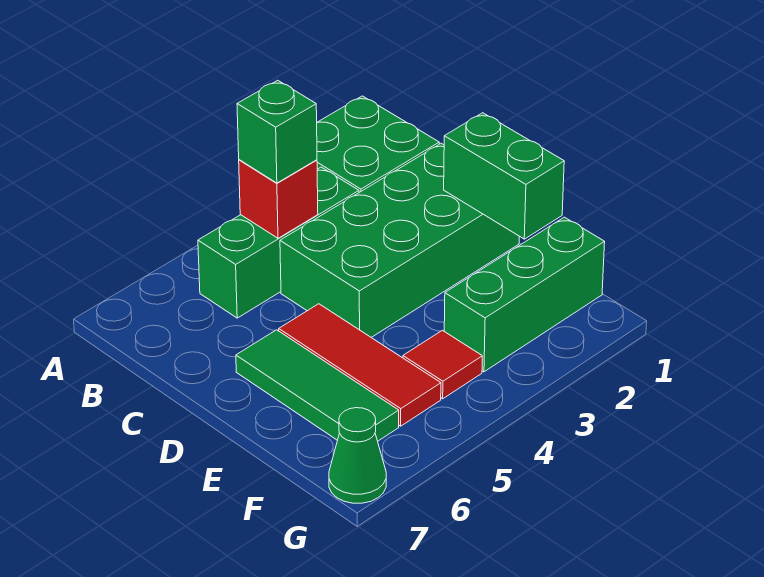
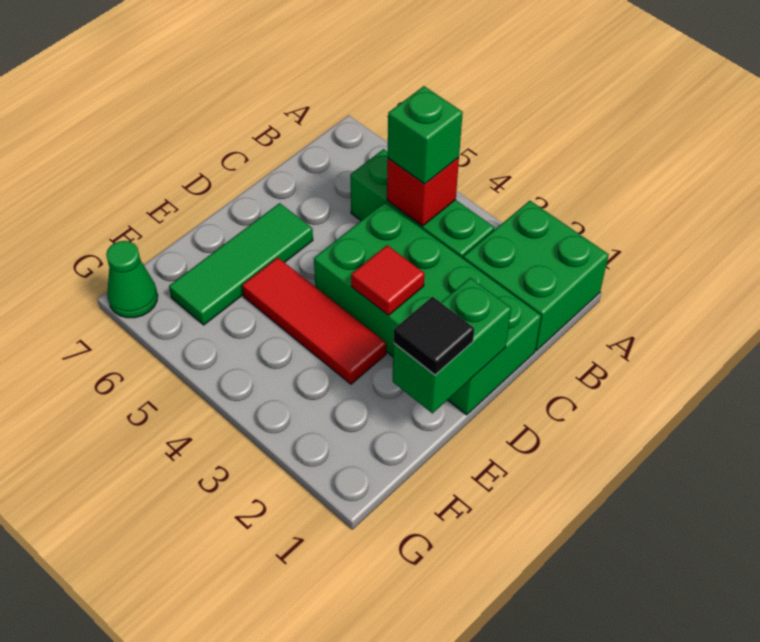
red tile D5:F5 level 1 -> red tile E3:E5 level 1
none -> black tile E1 level 3
green brick F1:F3 level 1 -> none
red tile F4 level 1 -> red tile D3 level 2

